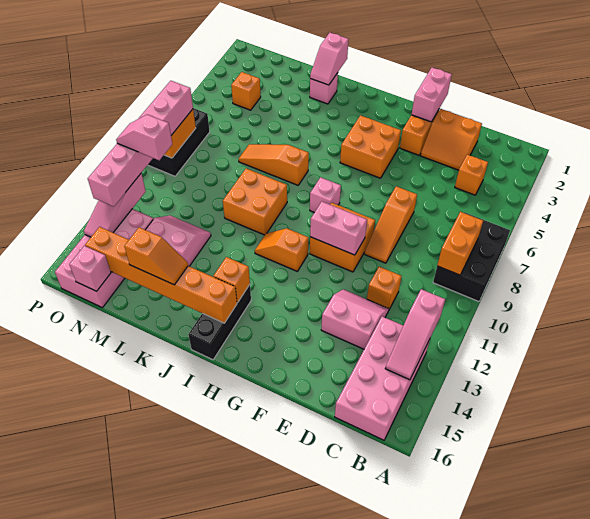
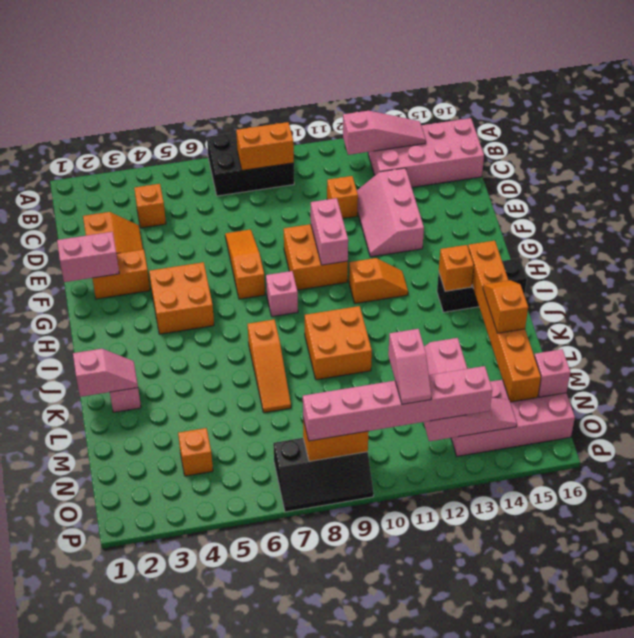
pink slope D12:E13 level 1 top 13 -> pink slope D12:F13 level 1 top 13
orange slope E7:E9 level 1 top 7 -> orange slope E7:G7 level 1 top G
orange slope H11:I11 level 1 top H -> orange slope H11:H12 level 1 top 11

